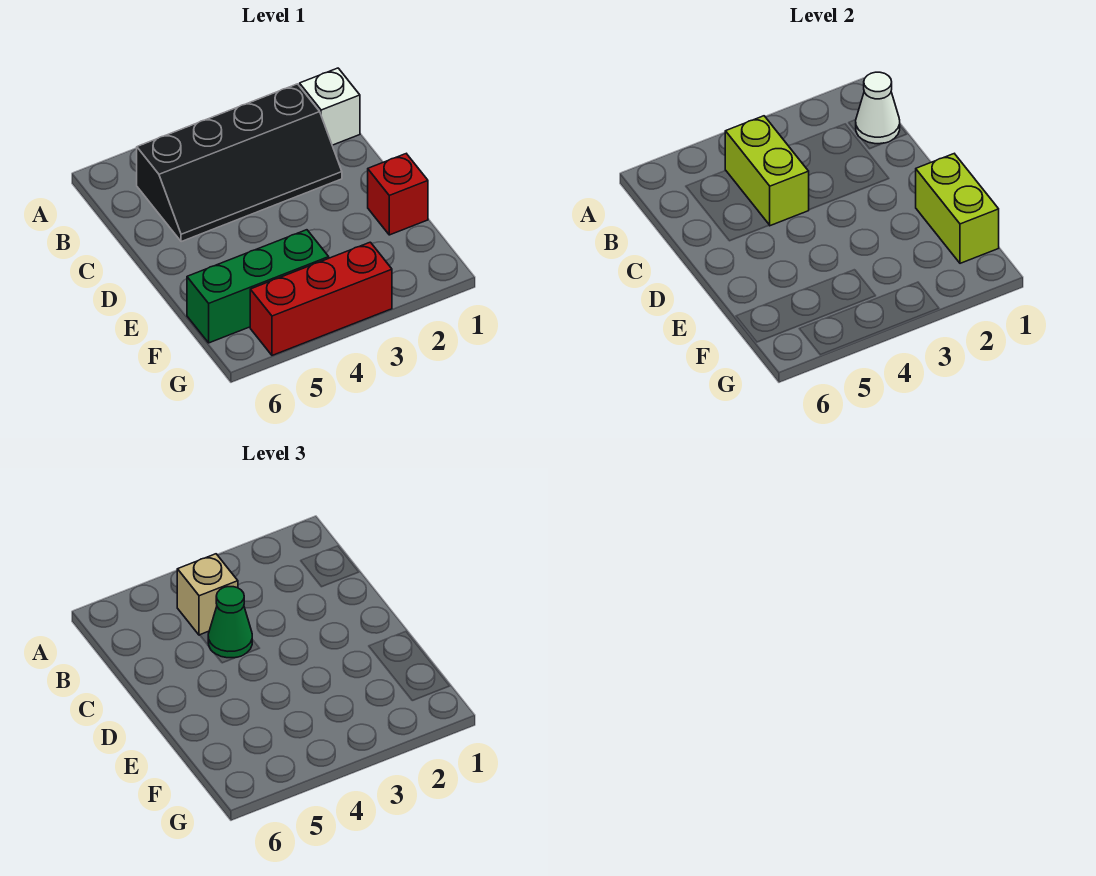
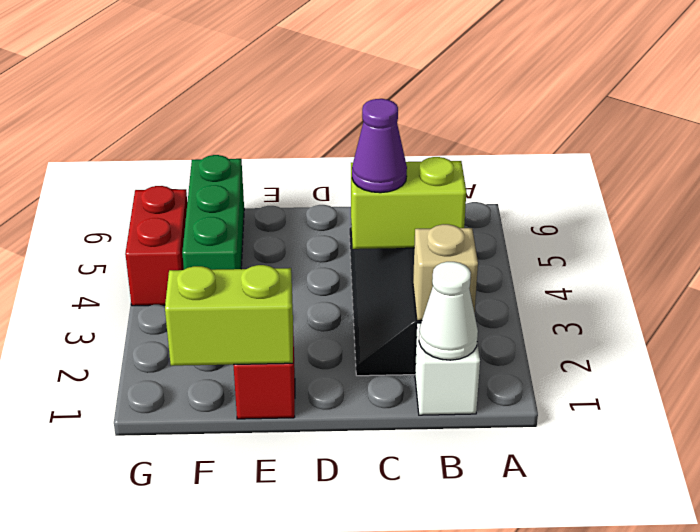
tan brick B4 level 3 -> tan brick B2 level 2
green cone C4 level 3 -> purple cone C4 level 3
red brick G3:G5 level 1 -> red brick G4:G5 level 1

